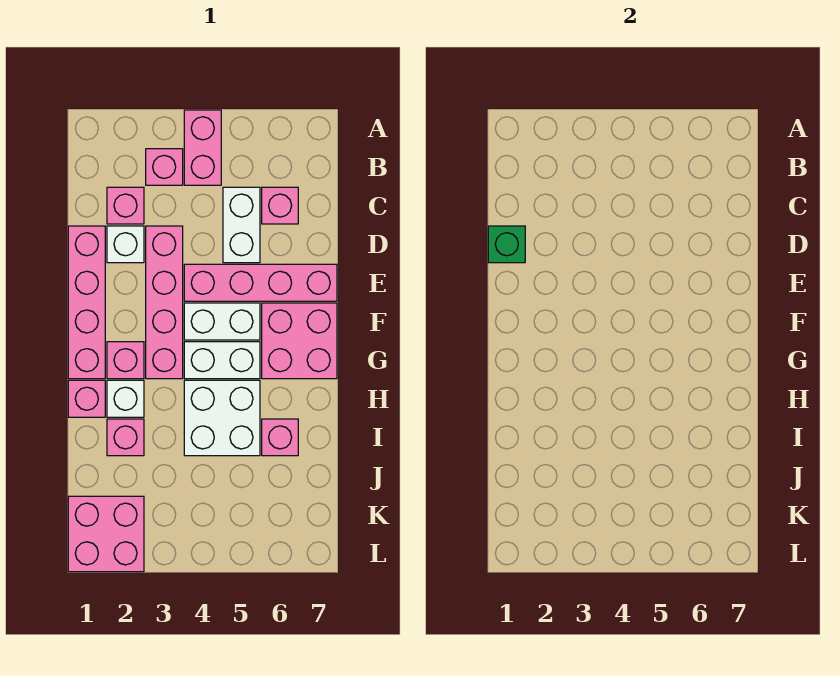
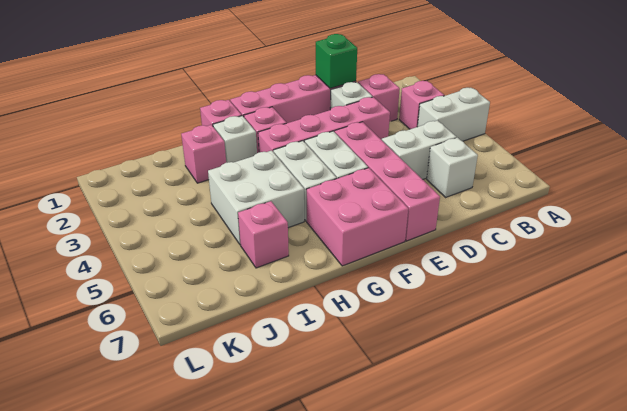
pink brick A4:B4 level 1 -> white brick A4:B4 level 1
pink brick C6 level 1 -> white brick C6 level 1
pink brick K1:L2 level 1 -> none

